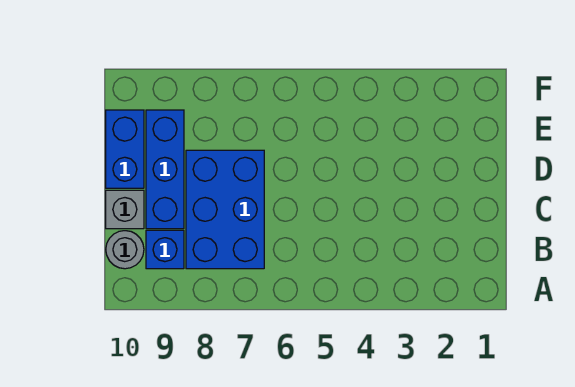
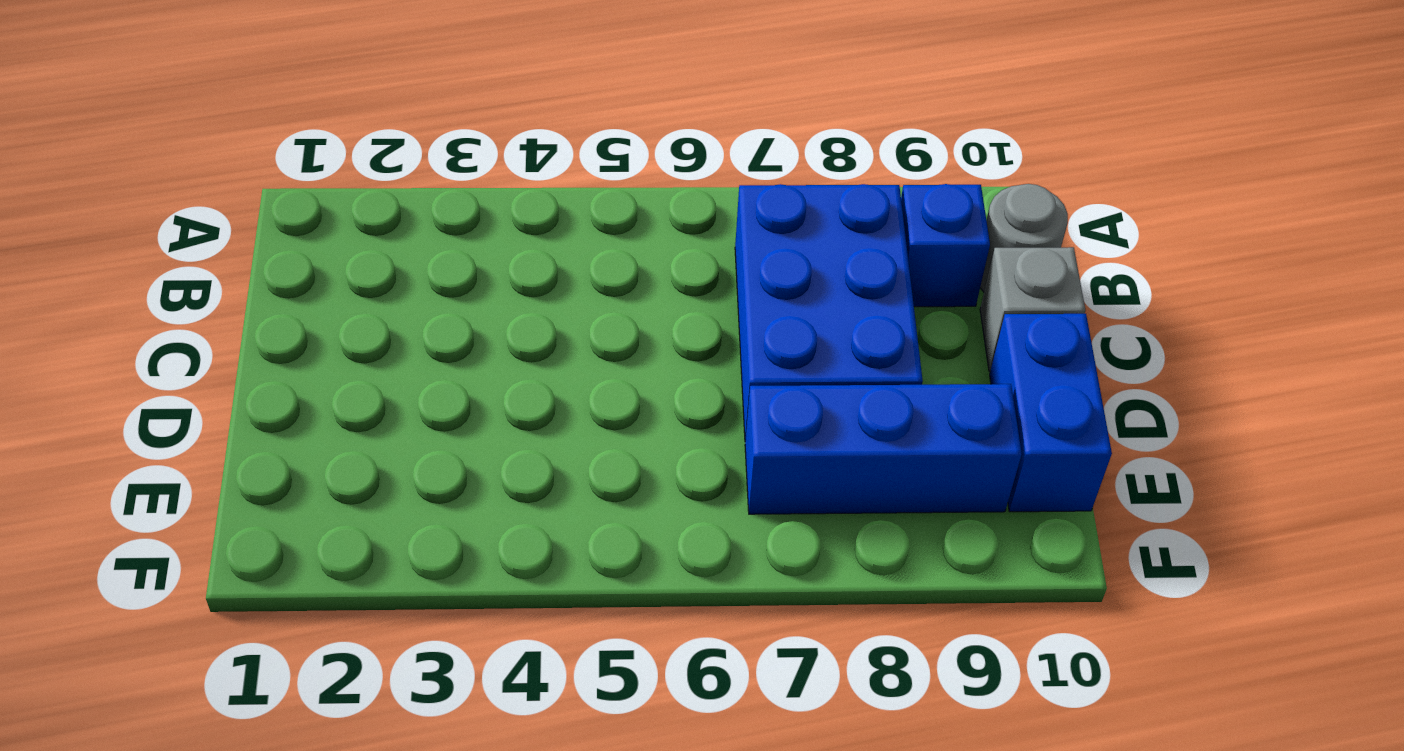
blue brick C9:E9 level 1 -> blue brick E7:E9 level 1

